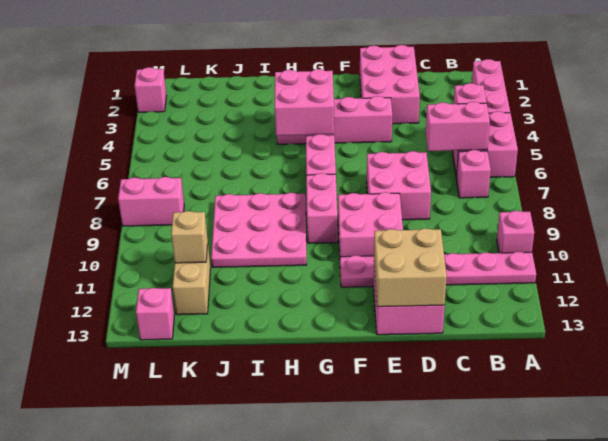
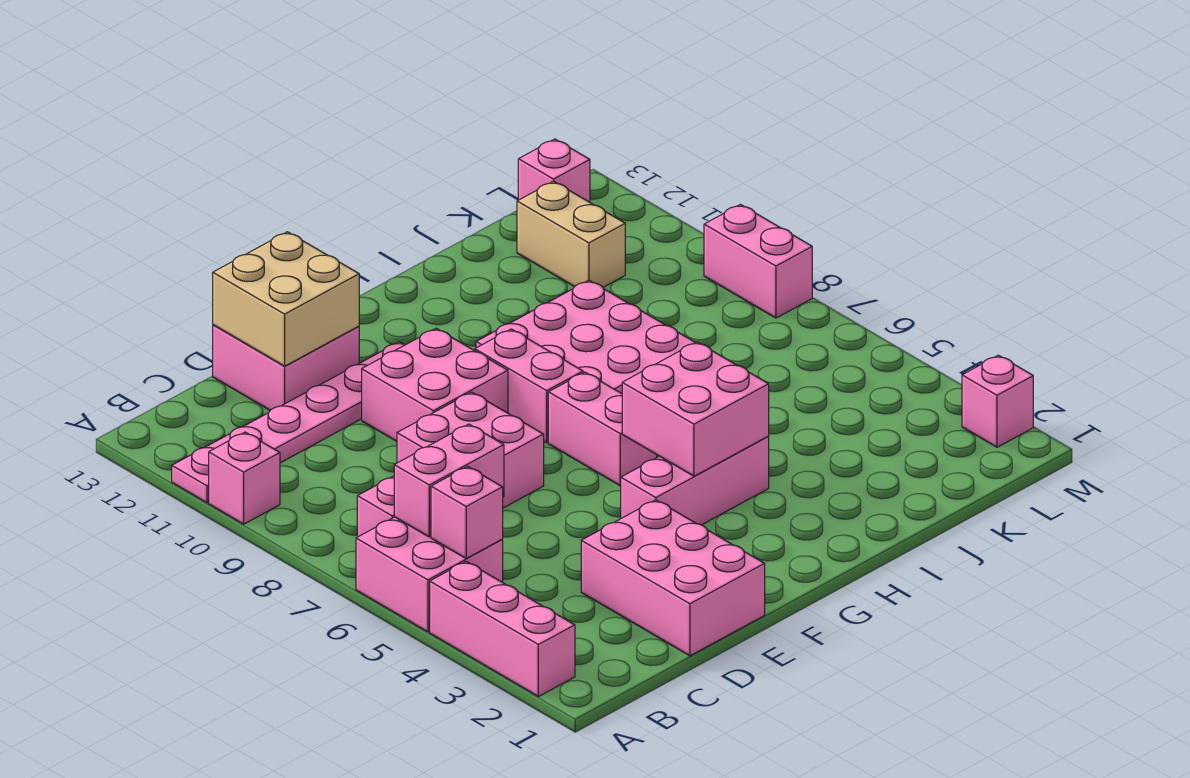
pink brick E4:H4 level 1 -> pink brick F4:H4 level 1
tan brick K11 level 2 -> none
pink brick L8:M8 level 1 -> pink brick M8:M9 level 1

